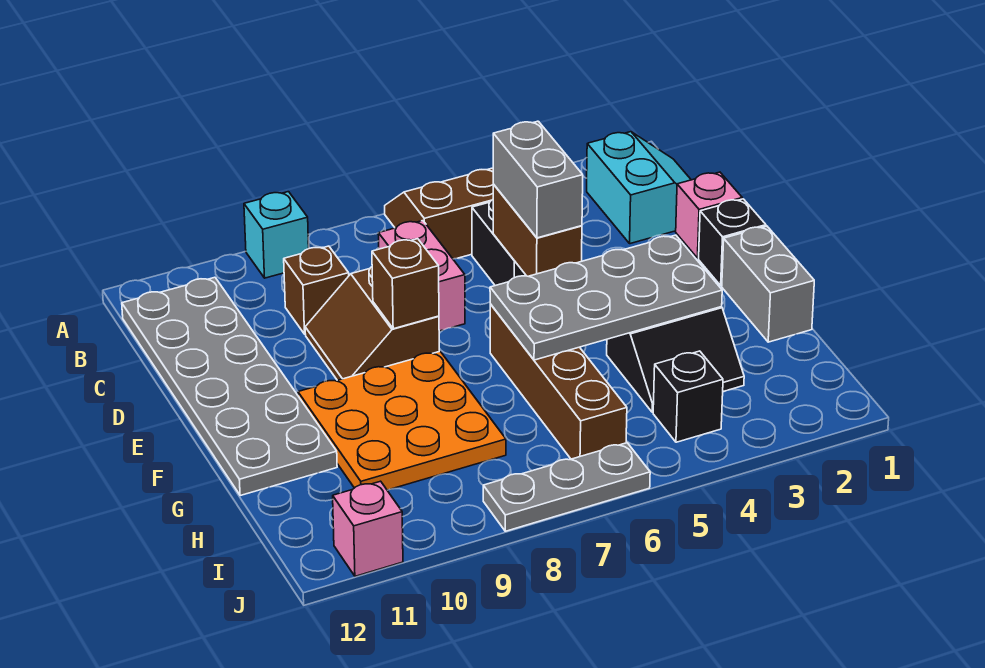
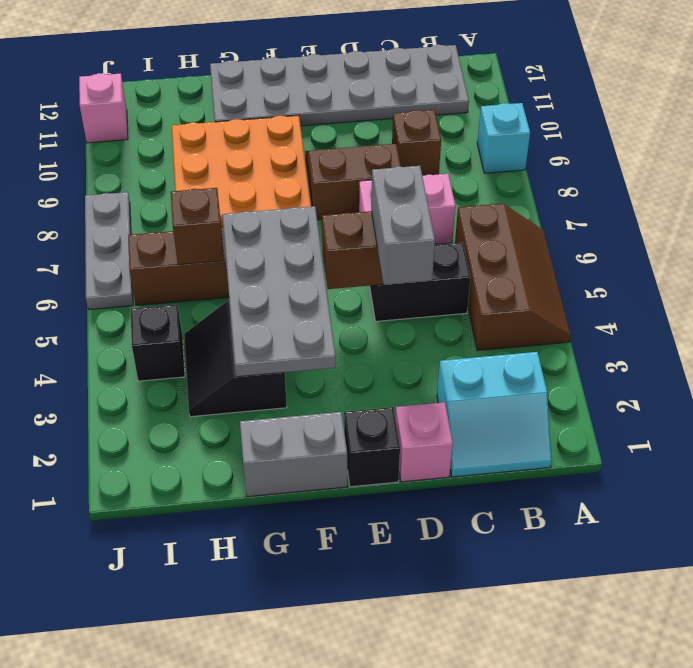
grey brick D5:E5 level 3 -> grey brick D4:D5 level 3
brown brick E8 level 2 -> brown brick H6 level 2

